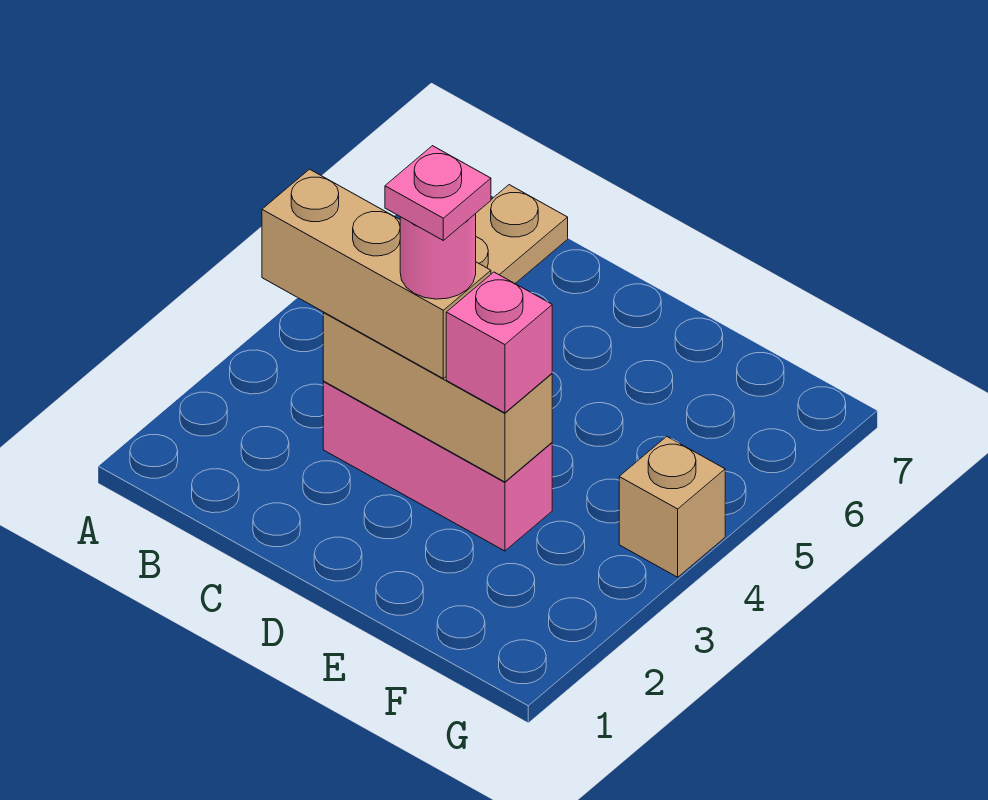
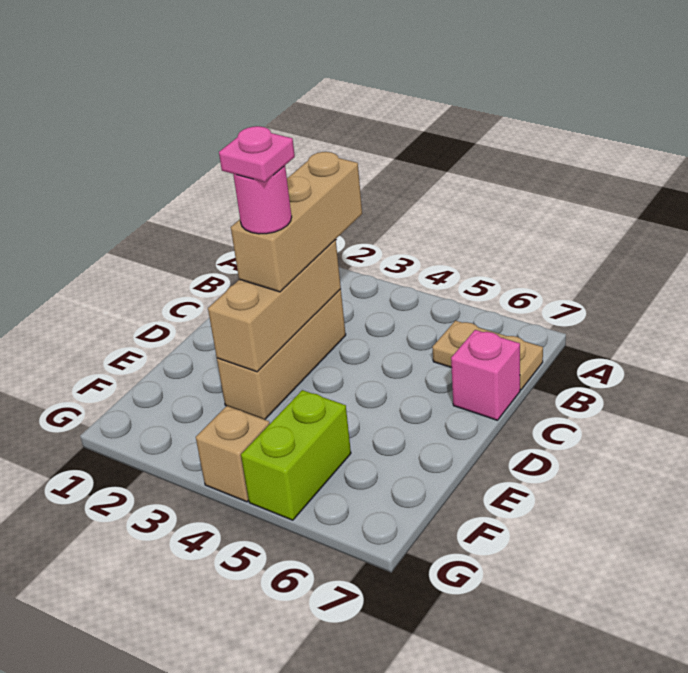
pink brick C3:E3 level 1 -> tan brick C3:E3 level 1
pink brick E3 level 3 -> pink brick C7 level 1
none -> lime brick F5:G5 level 1

